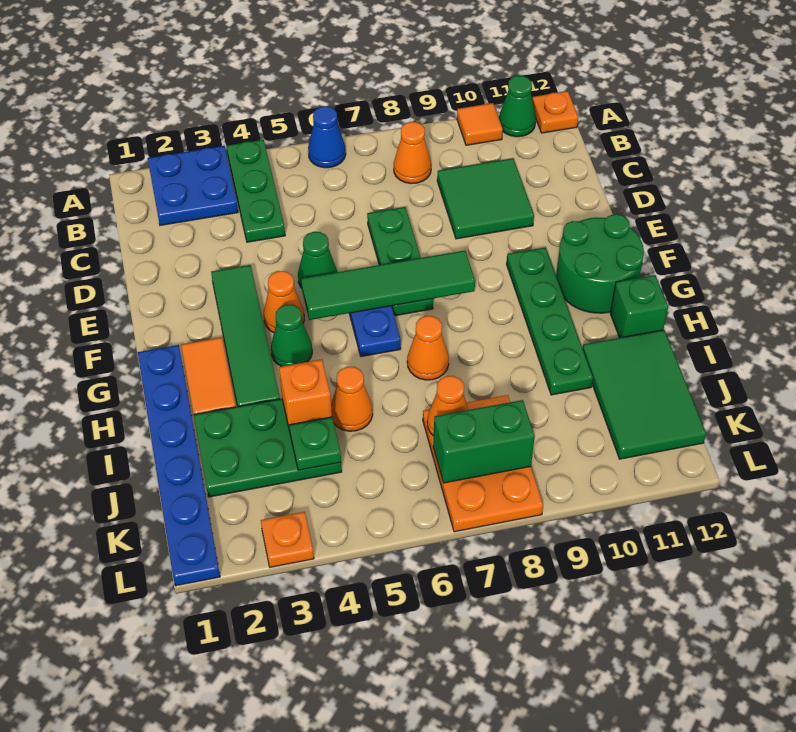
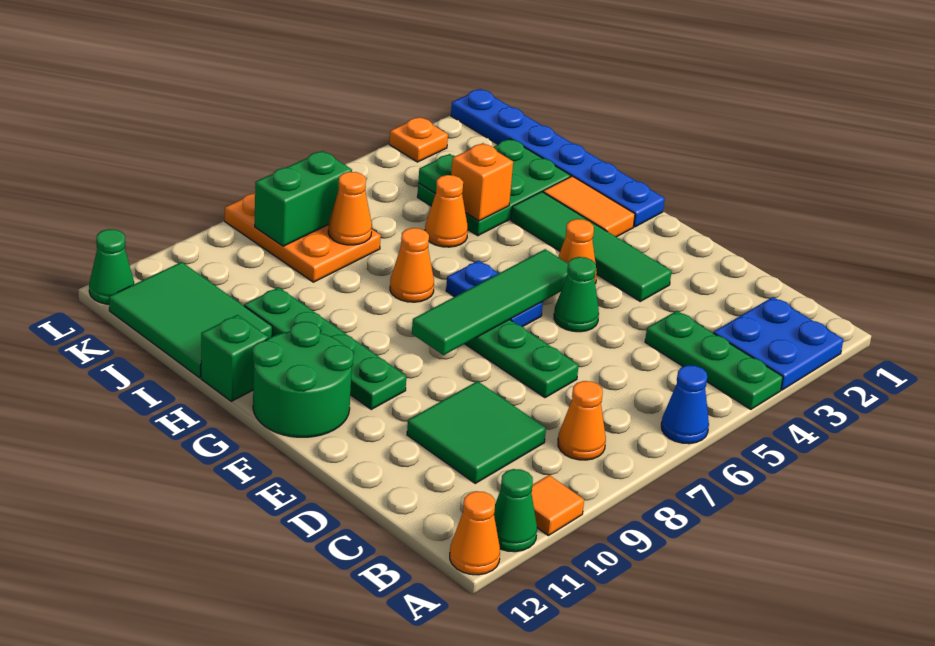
orange plate A12 level 1 -> orange cone A12 level 1
green cone G4 level 1 -> green cone L12 level 1

